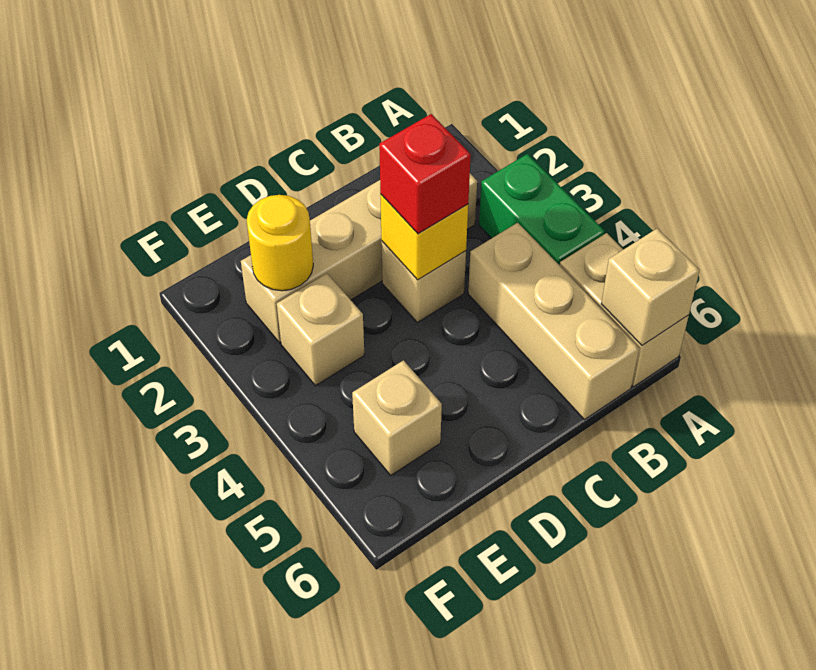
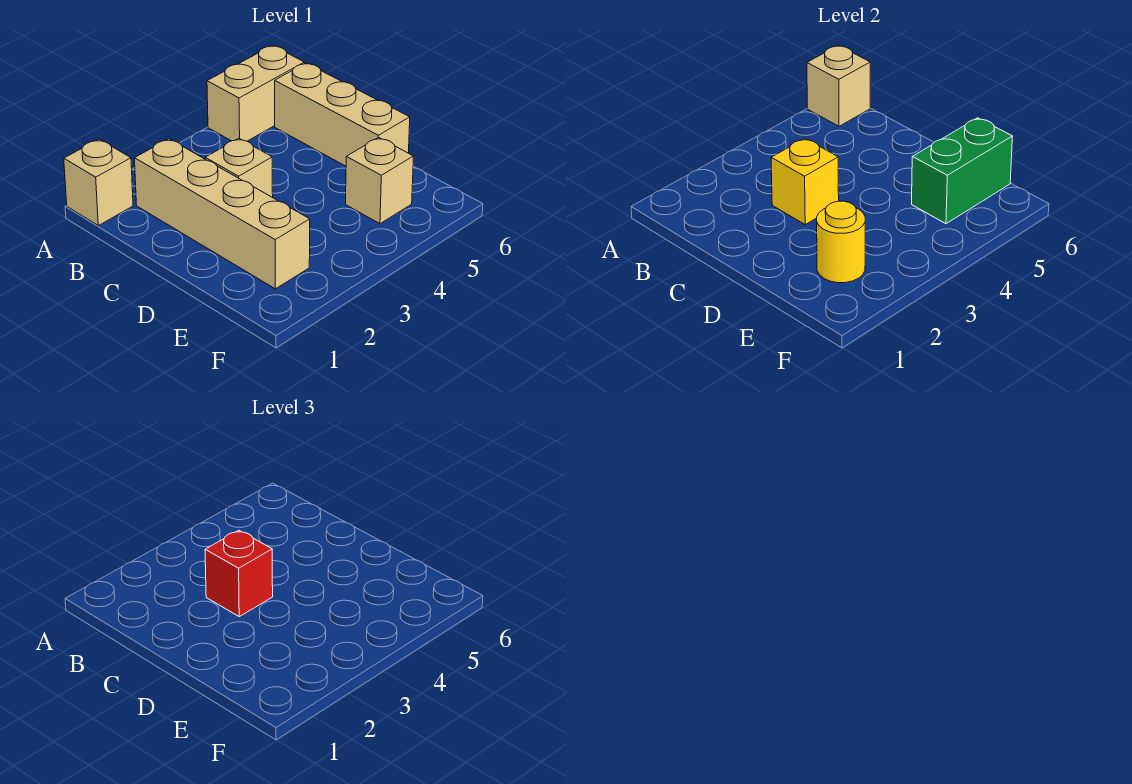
green brick A3:A4 level 1 -> green brick E5:E6 level 2
tan brick B4:B6 level 1 -> tan brick B6:D6 level 1
tan brick E3 level 1 -> tan brick A1 level 1

